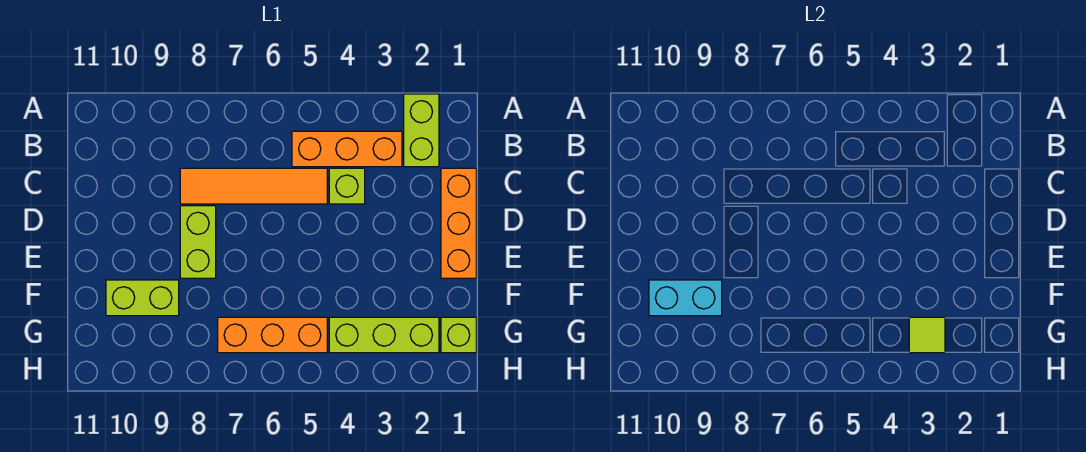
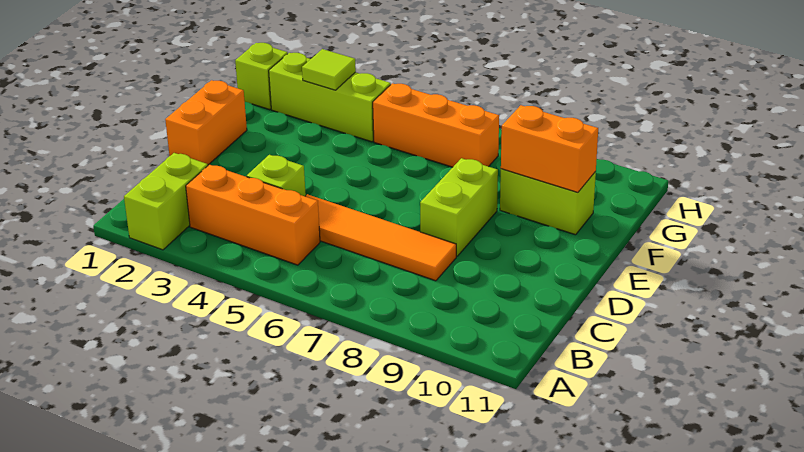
orange brick C1:E1 level 1 -> orange brick D1:E1 level 1
cyan brick F9:F10 level 2 -> orange brick F9:F10 level 2

